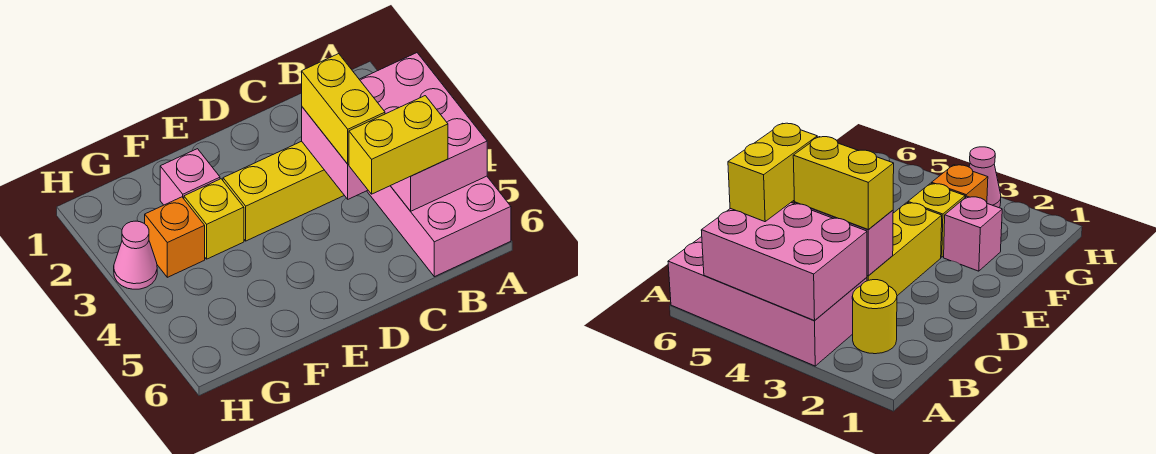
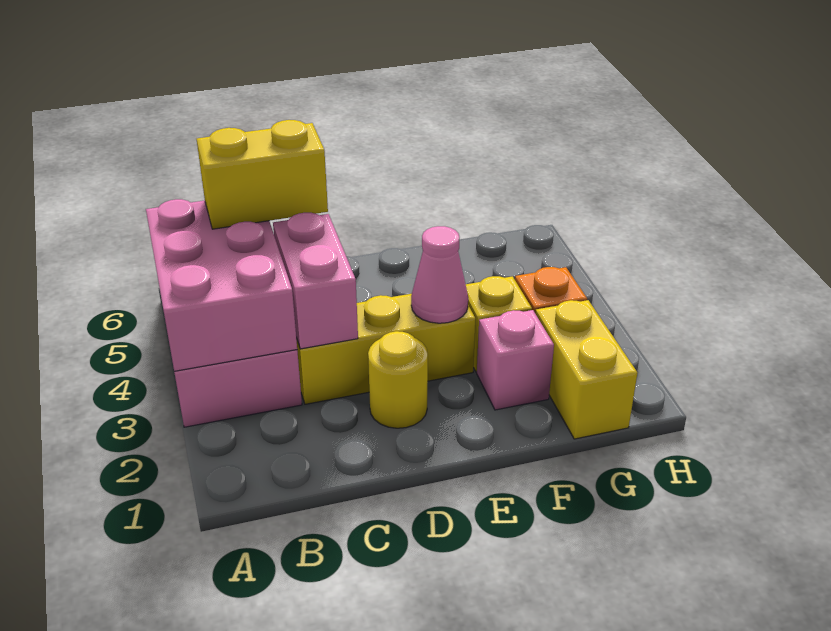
yellow round brick B2 level 1 -> yellow round brick D2 level 1
yellow brick C3:C4 level 3 -> yellow brick G1:G2 level 1
pink cone H3 level 1 -> pink cone E3 level 2

